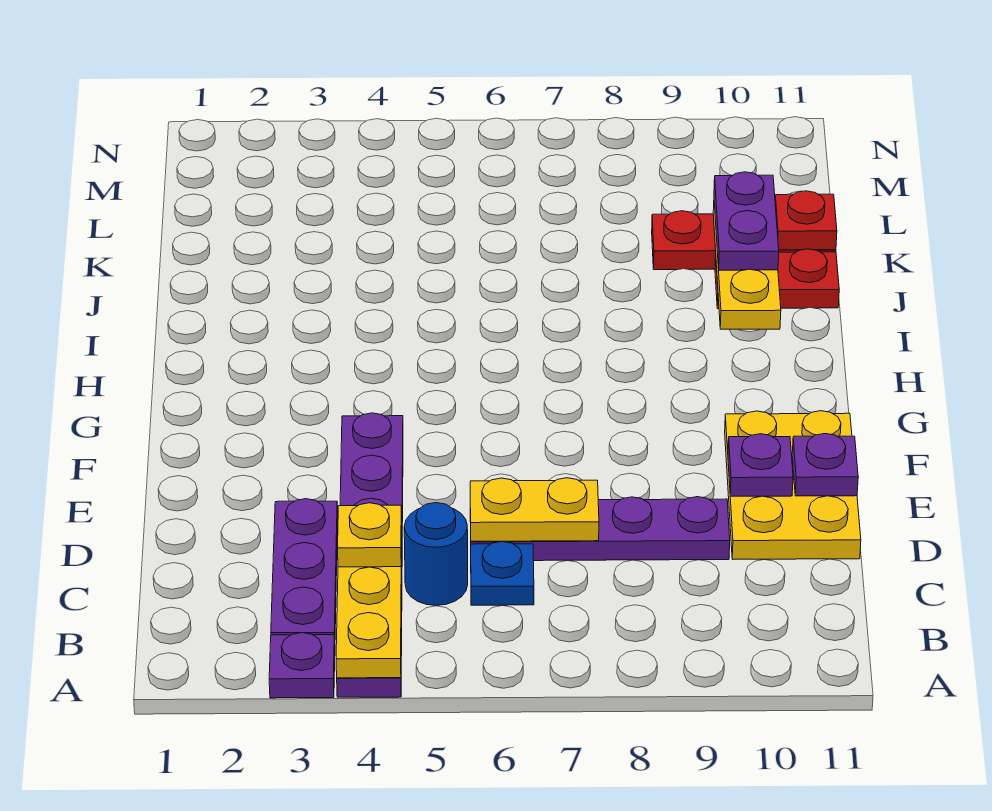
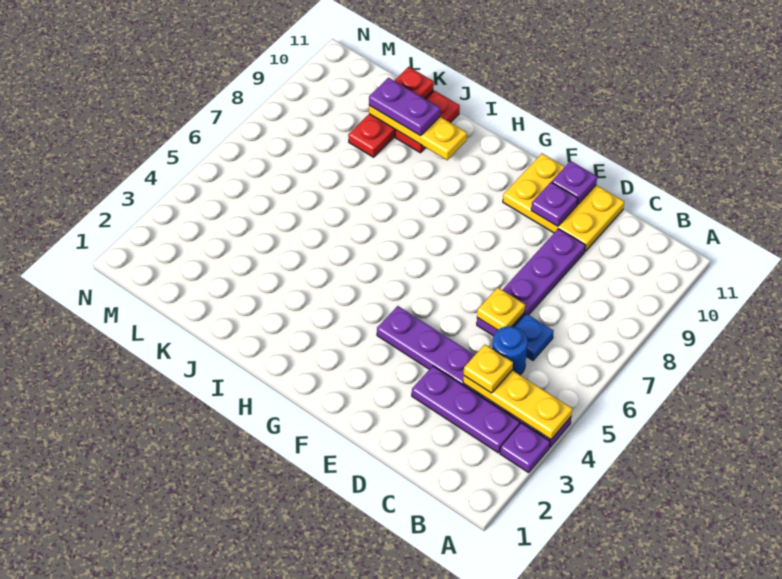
yellow plate D6:D7 level 2 -> yellow plate D6 level 2

